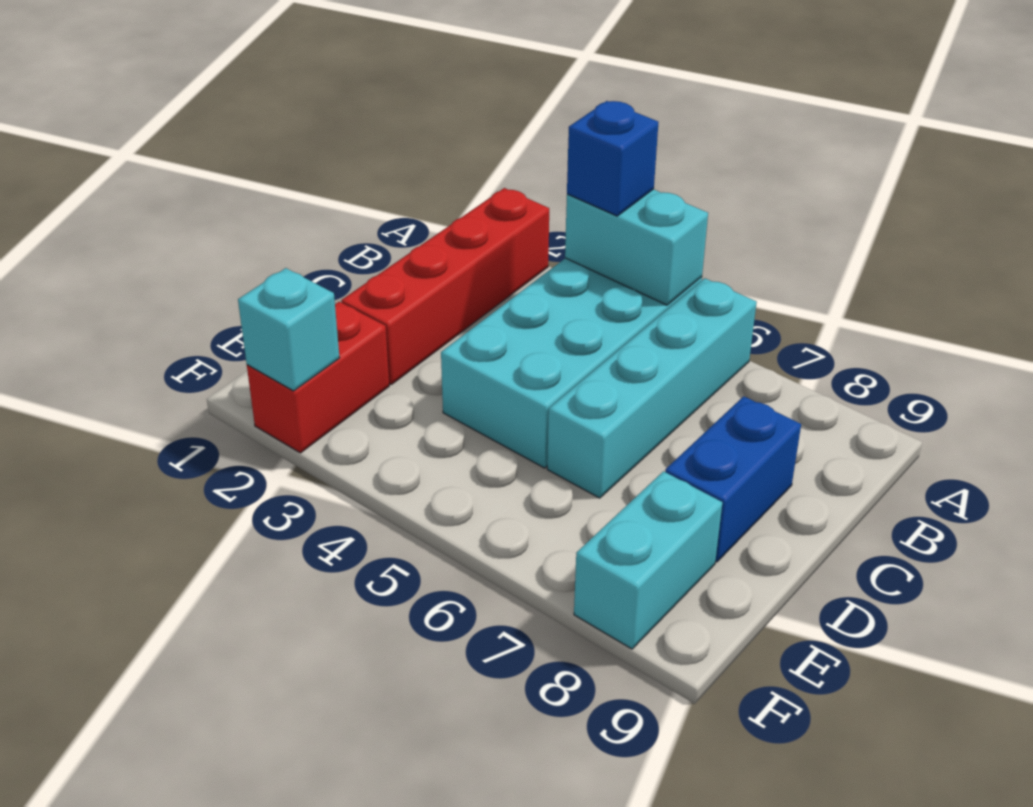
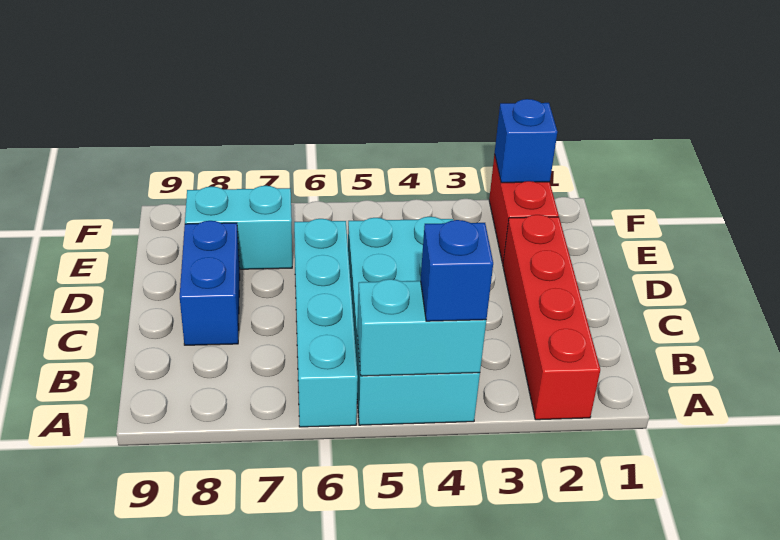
cyan brick E8:F8 level 1 -> cyan brick E7:E8 level 1
cyan brick F2 level 2 -> blue brick F2 level 2

